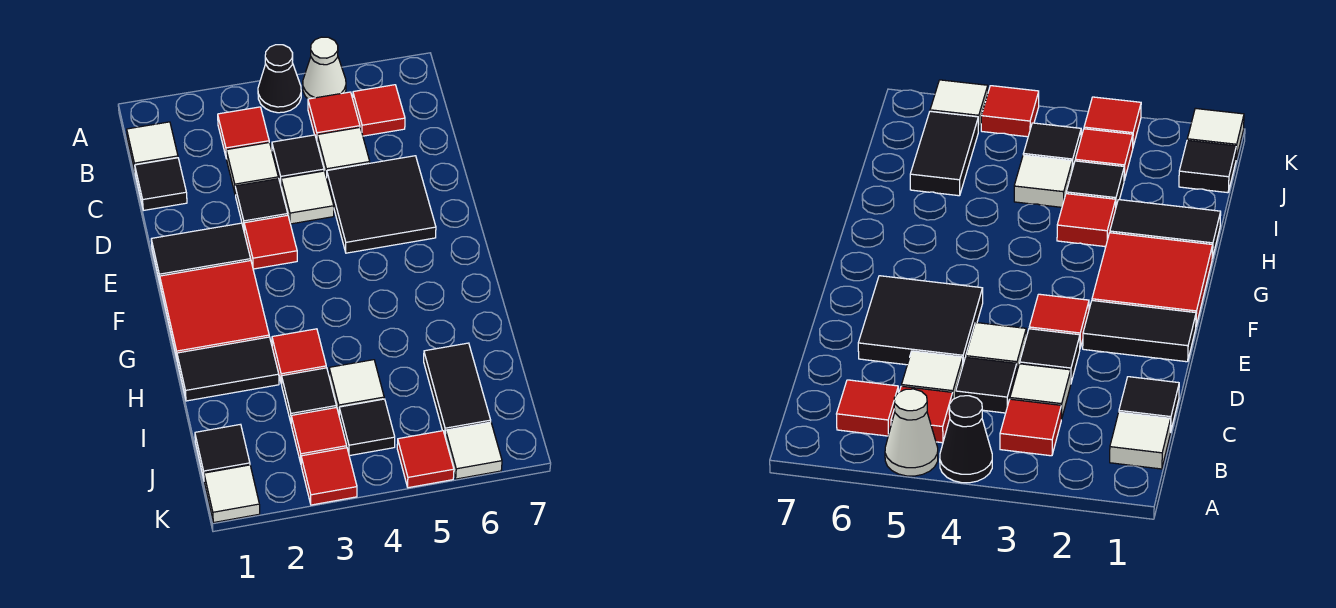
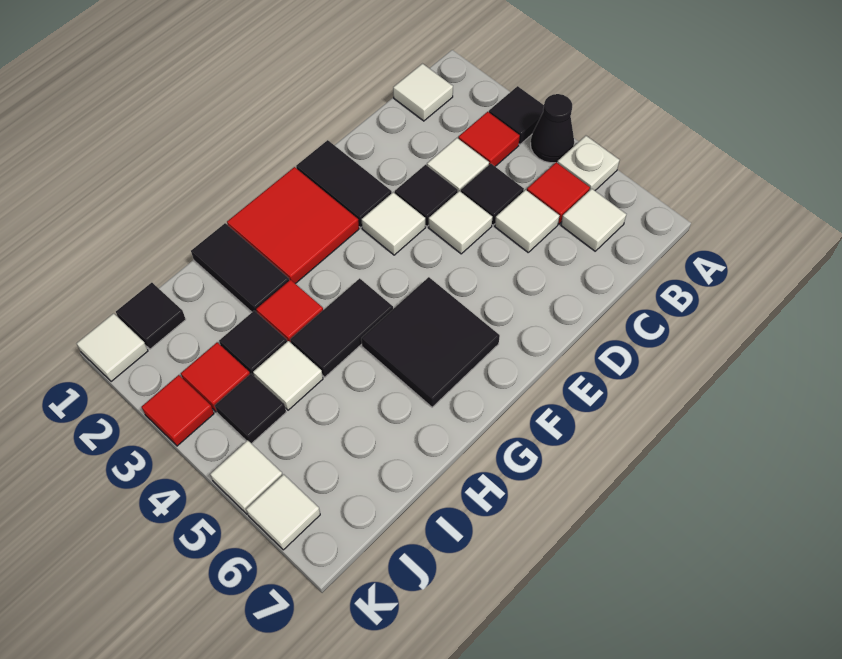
white cone A5 level 1 -> white plate A5 level 1
red tile B6 level 1 -> white tile B6 level 1
black tile C1 level 1 -> black tile A3 level 1
black tile D5:E6 level 1 -> black tile F5:G6 level 1
red tile E3 level 1 -> white tile E3 level 1
black tile I6:J6 level 1 -> black tile G4:H4 level 1
red tile K5 level 1 -> white tile K5 level 1

